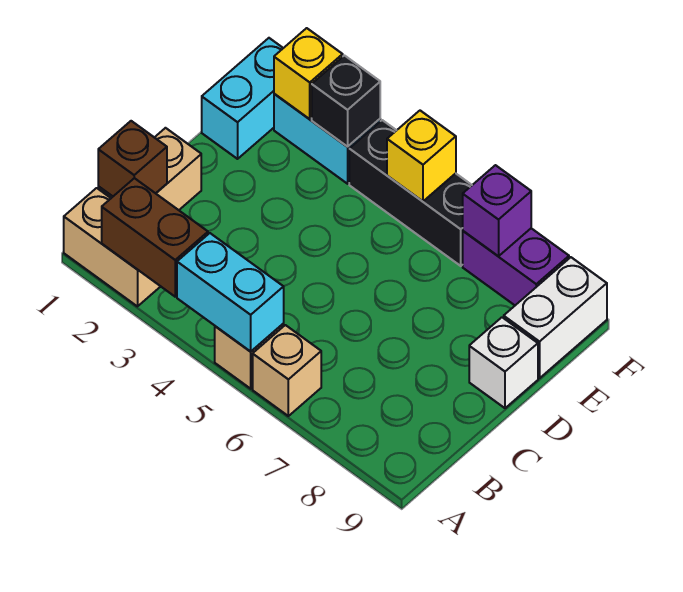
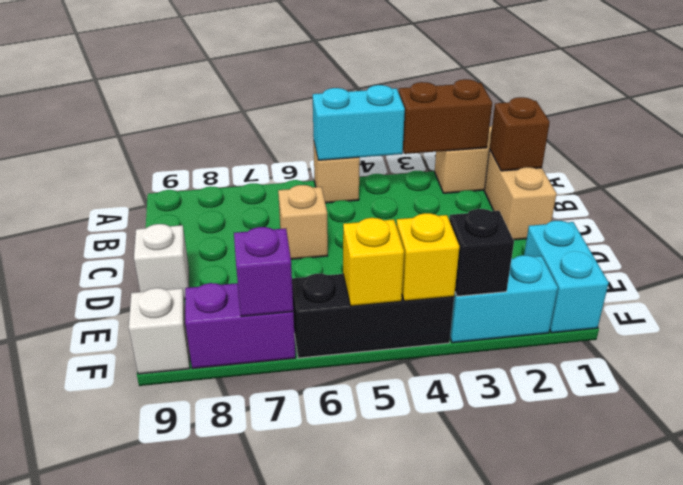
tan brick A6 level 1 -> tan brick C6 level 1
white brick E9:F9 level 1 -> white brick F9 level 1
yellow brick F2 level 2 -> yellow brick F4 level 2

